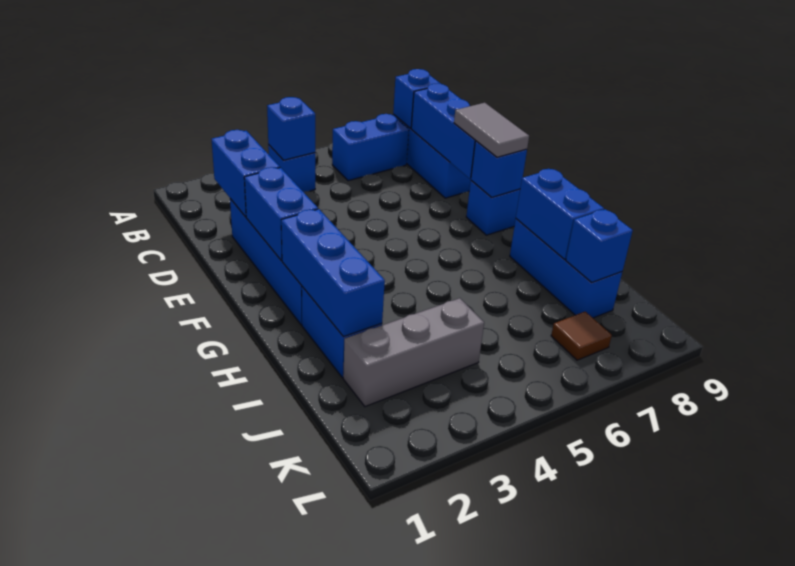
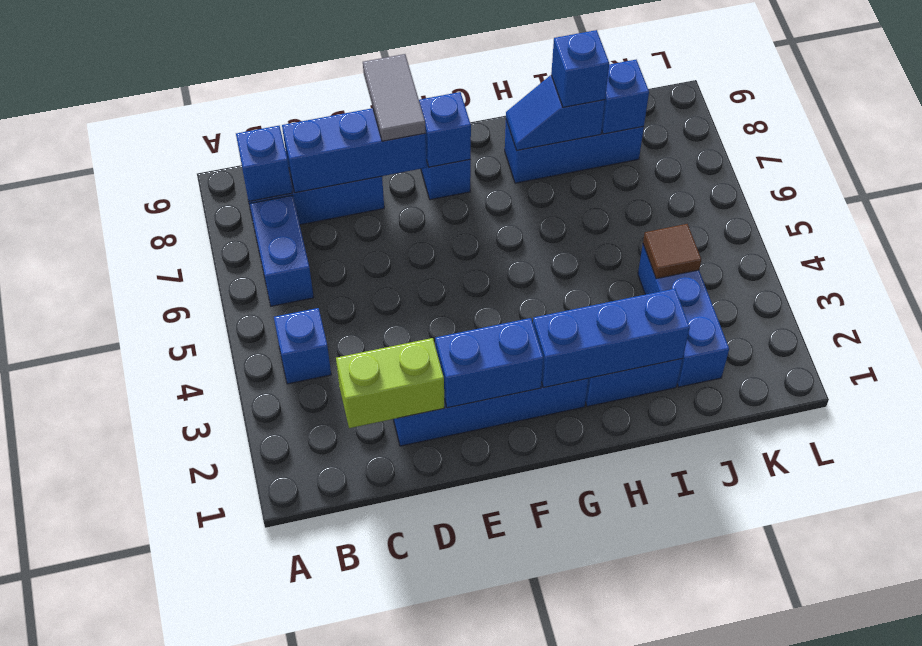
blue brick B4 level 2 -> blue brick I8 level 3
blue brick C2:D2 level 2 -> lime brick C2:D2 level 2
grey tile E8:F8 level 3 -> grey tile E8:E9 level 3
blue brick H8:I8 level 2 -> blue slope H8:I8 level 2 top I
grey brick J2:J4 level 1 -> blue brick J2:J4 level 1
brown tile K7 level 1 -> brown tile J4 level 2

